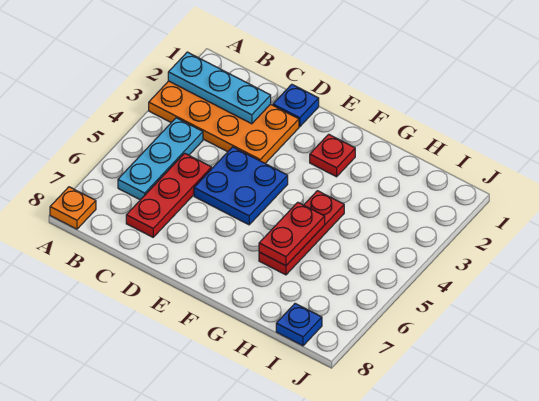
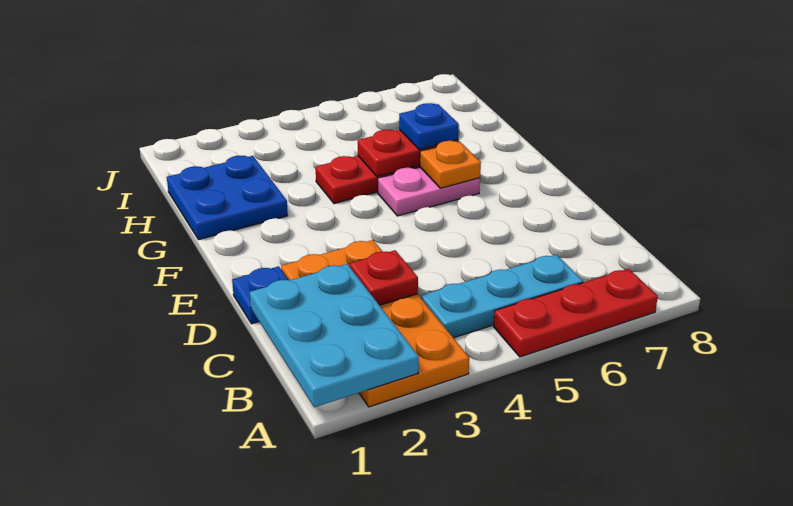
cyan plate A2:C2 level 2 -> cyan plate A1:C2 level 2
orange plate A8 level 1 -> orange plate F6 level 2
red plate C5:C7 level 1 -> red plate A5:A7 level 1
blue plate D4:E5 level 1 -> blue plate G1:H2 level 1
red plate F2 level 1 -> red plate C3 level 2
none -> pink plate F5:F6 level 1
blue plate I8 level 1 -> blue plate G6 level 3

